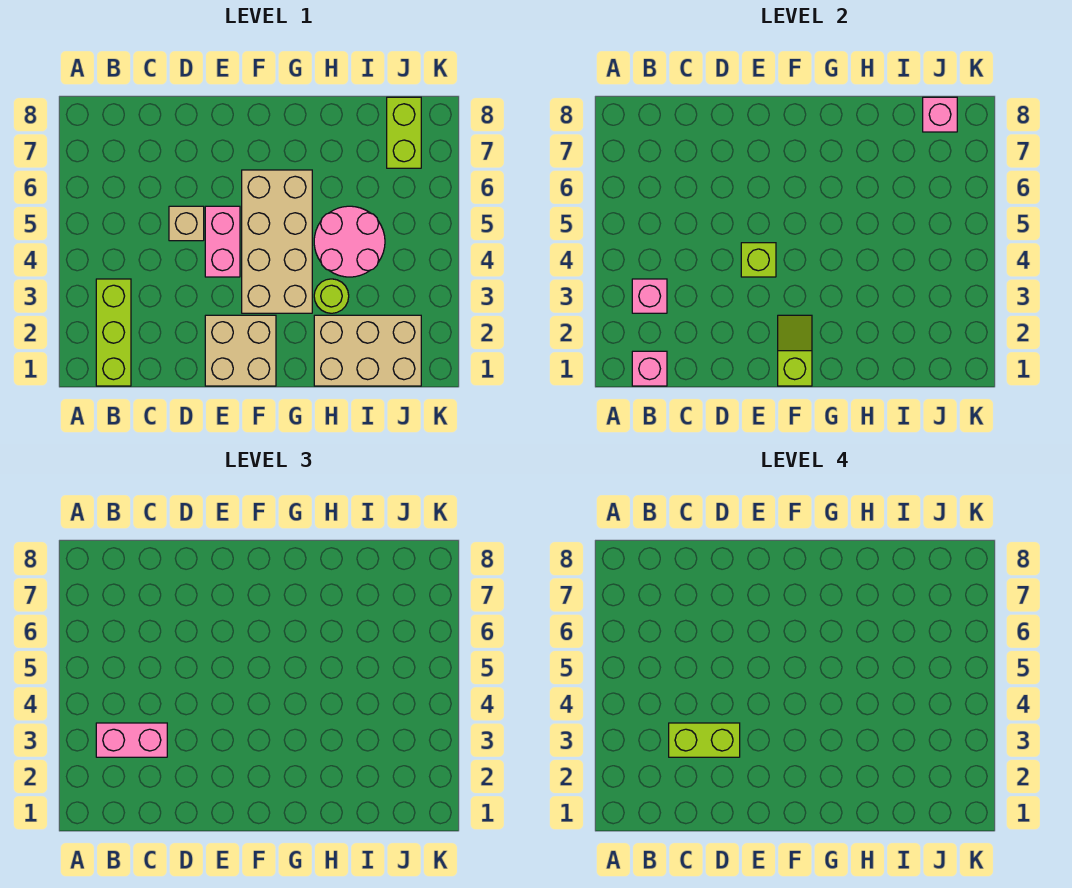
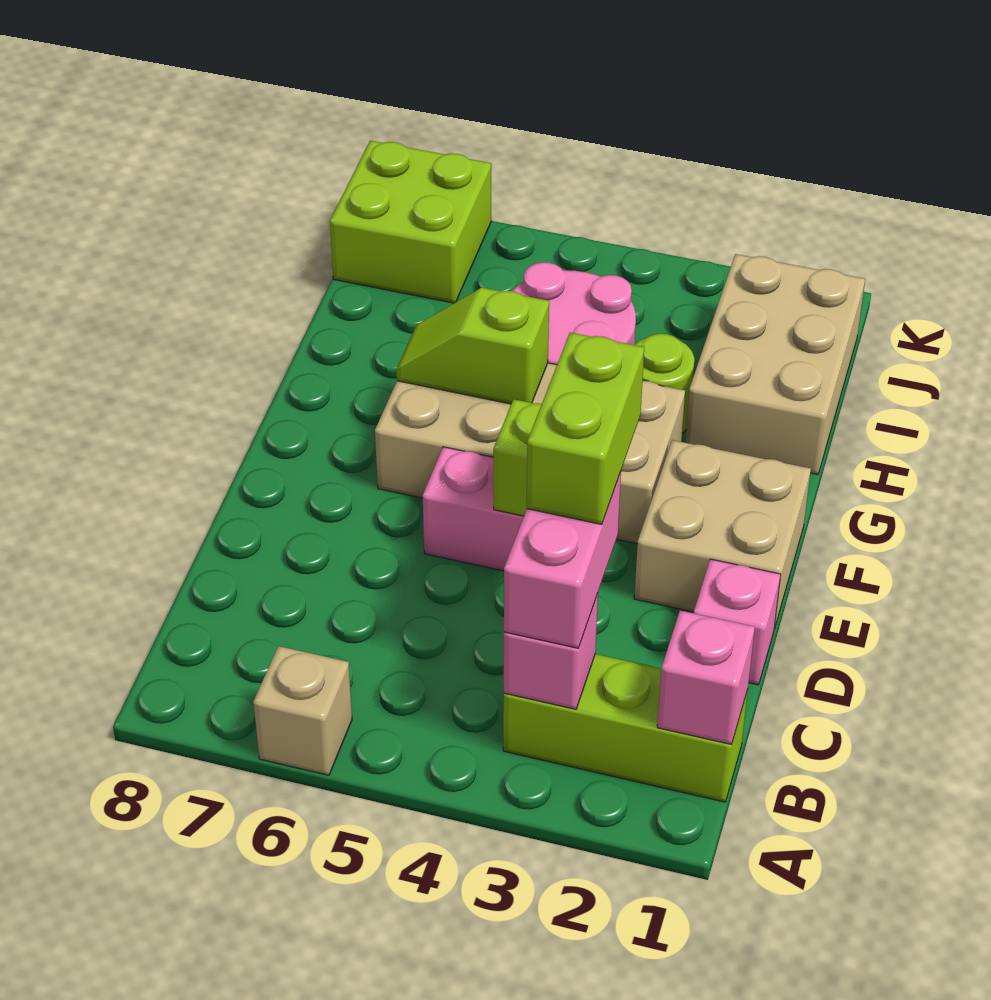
tan brick D5 level 1 -> tan brick A6 level 1
lime slope F1:F2 level 2 top 1 -> lime slope G5:G6 level 2 top 5
lime brick J7:J8 level 1 -> lime brick J7:K8 level 1
pink brick J8 level 2 -> pink brick D1 level 1

